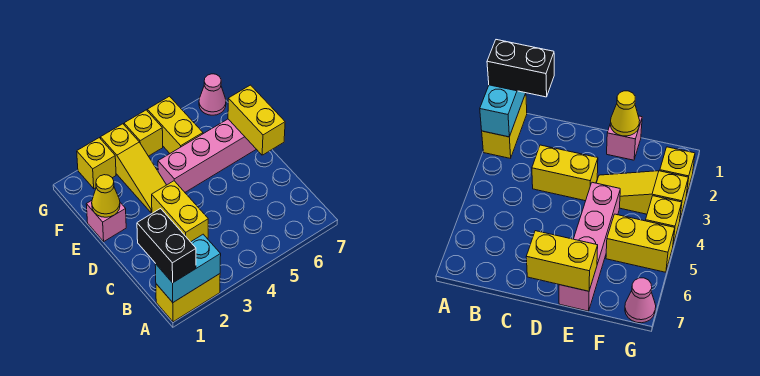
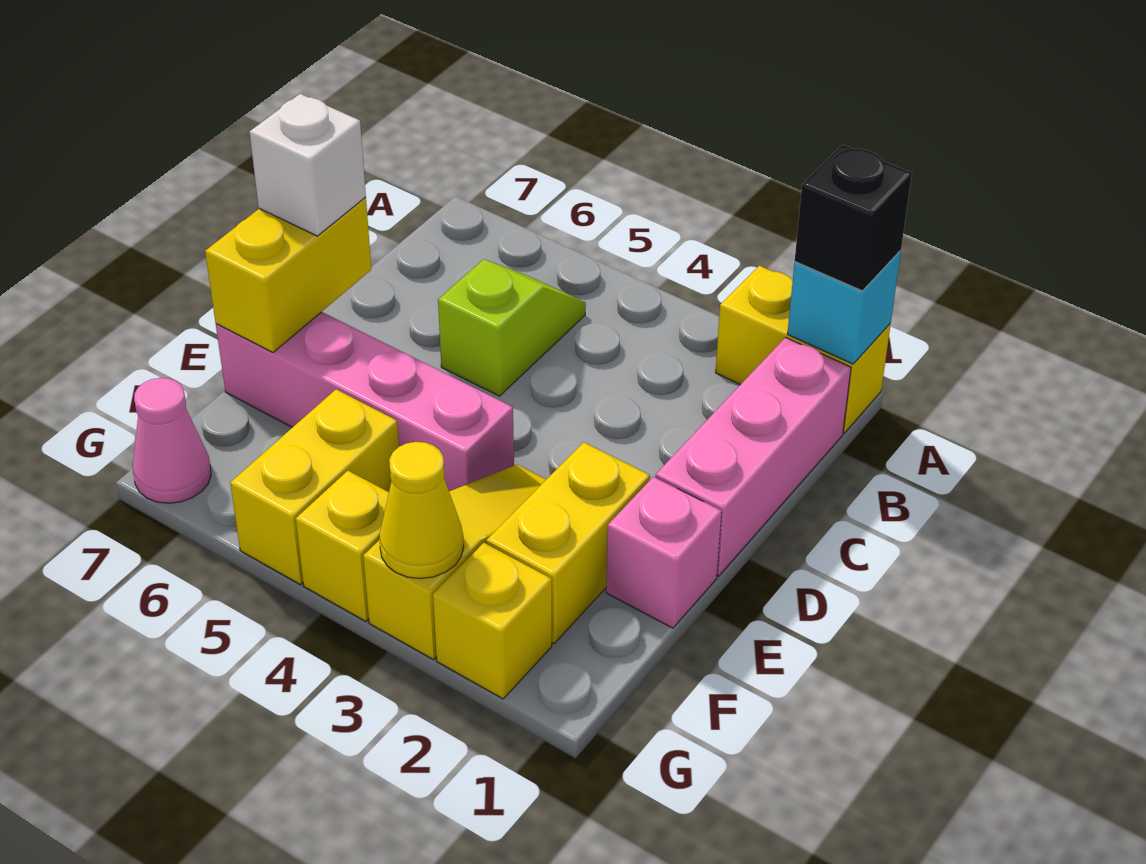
cyan brick A1:A2 level 2 -> cyan brick A1 level 2
black brick A1:B1 level 3 -> black brick A1 level 3
none -> pink brick B1:D1 level 1
none -> lime slope B5:C5 level 1 top C
yellow brick C3:D3 level 1 -> yellow brick E2:F2 level 1
none -> white brick D7 level 3
yellow cone E1 level 2 -> yellow cone G3 level 2

